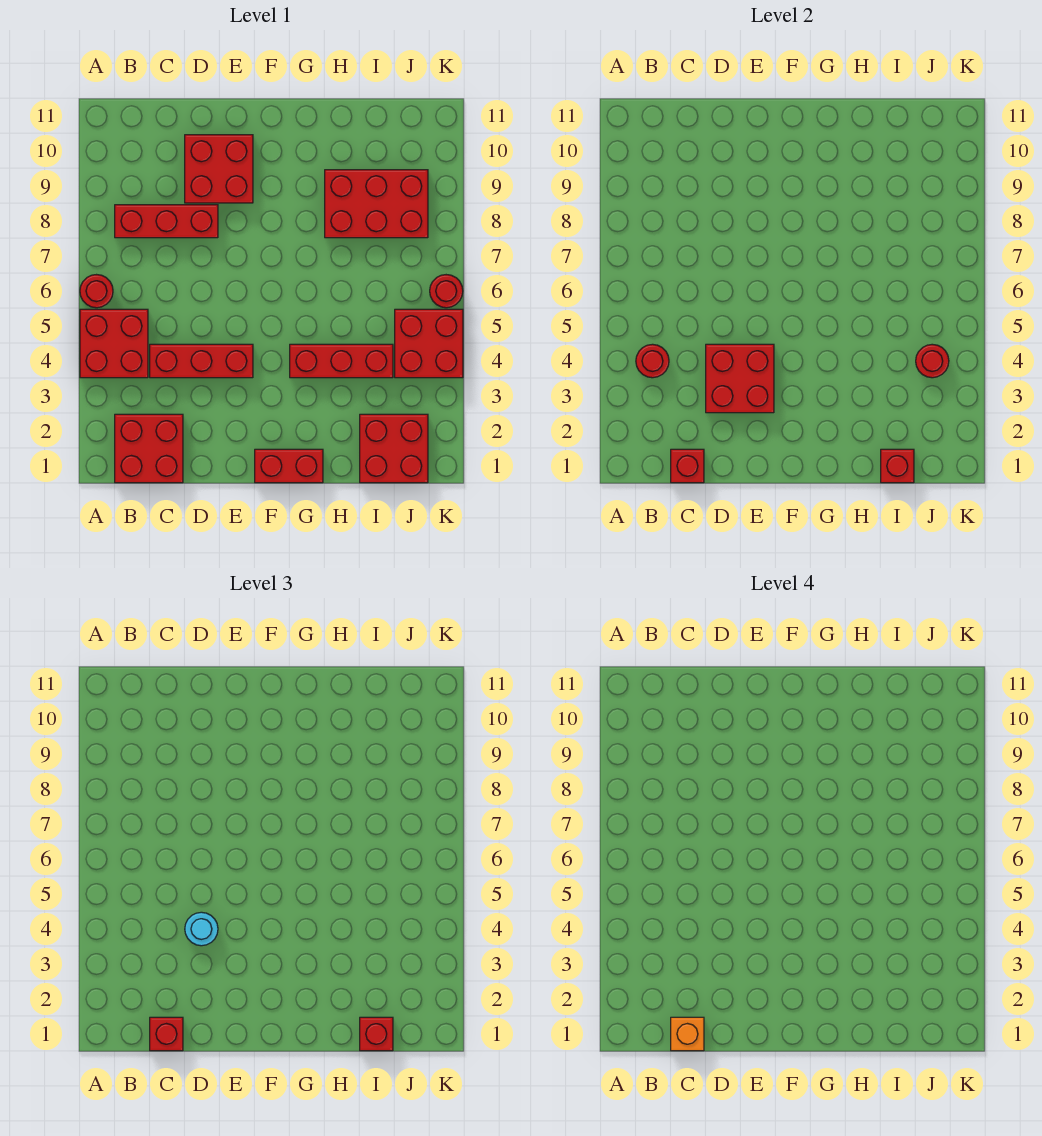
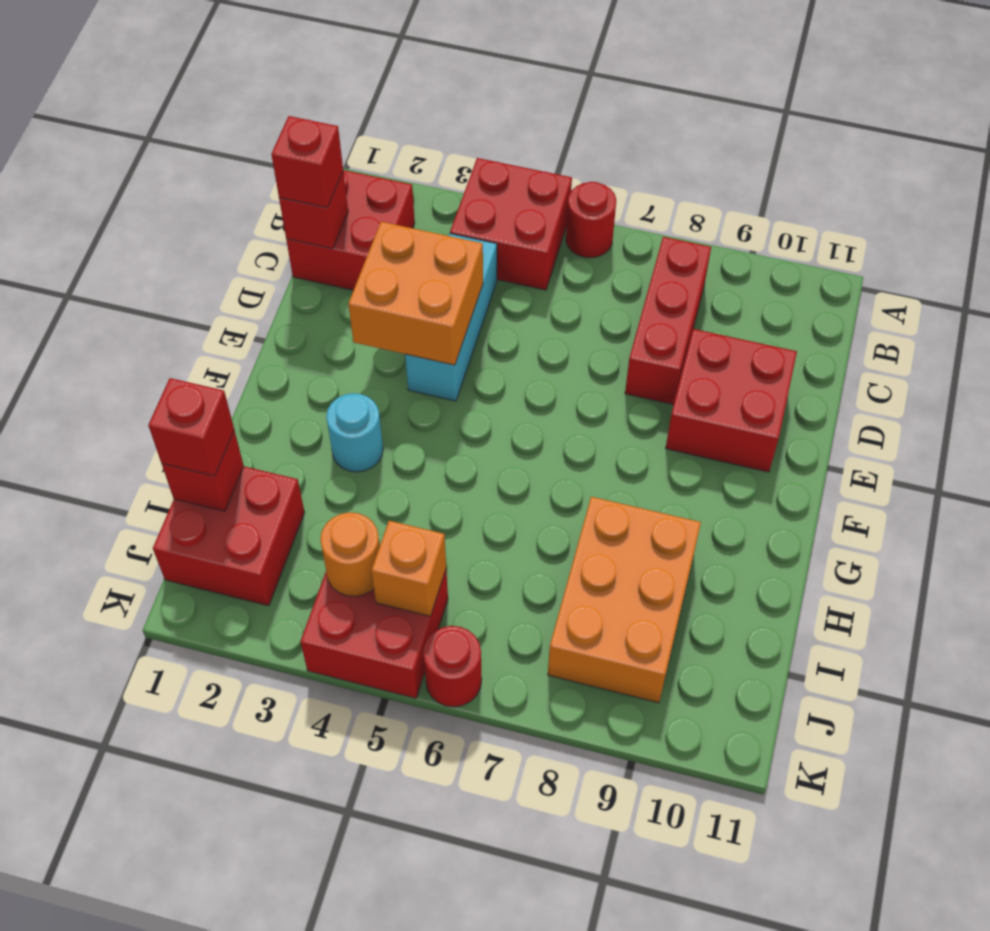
red round brick B4 level 2 -> none
orange brick C1 level 4 -> orange brick J5 level 2
red brick C4:E4 level 1 -> cyan brick C4:E4 level 1
red brick D3:E4 level 2 -> orange brick D3:E4 level 2
cyan round brick D4 level 3 -> cyan round brick G3 level 1
red brick F1:G1 level 1 -> none
red brick G4:I4 level 1 -> none
red brick H8:J9 level 1 -> orange brick H8:J9 level 1
red round brick J4 level 2 -> orange round brick J4 level 2

